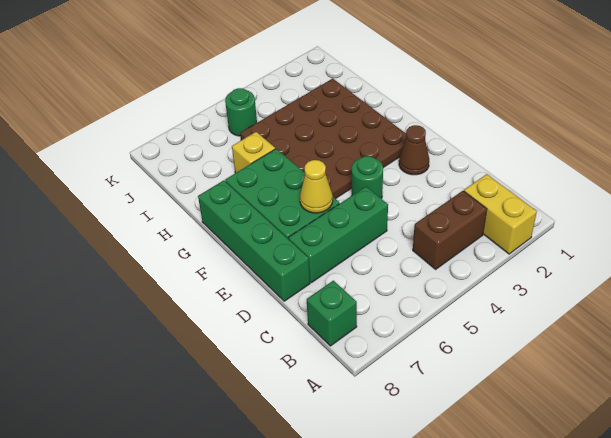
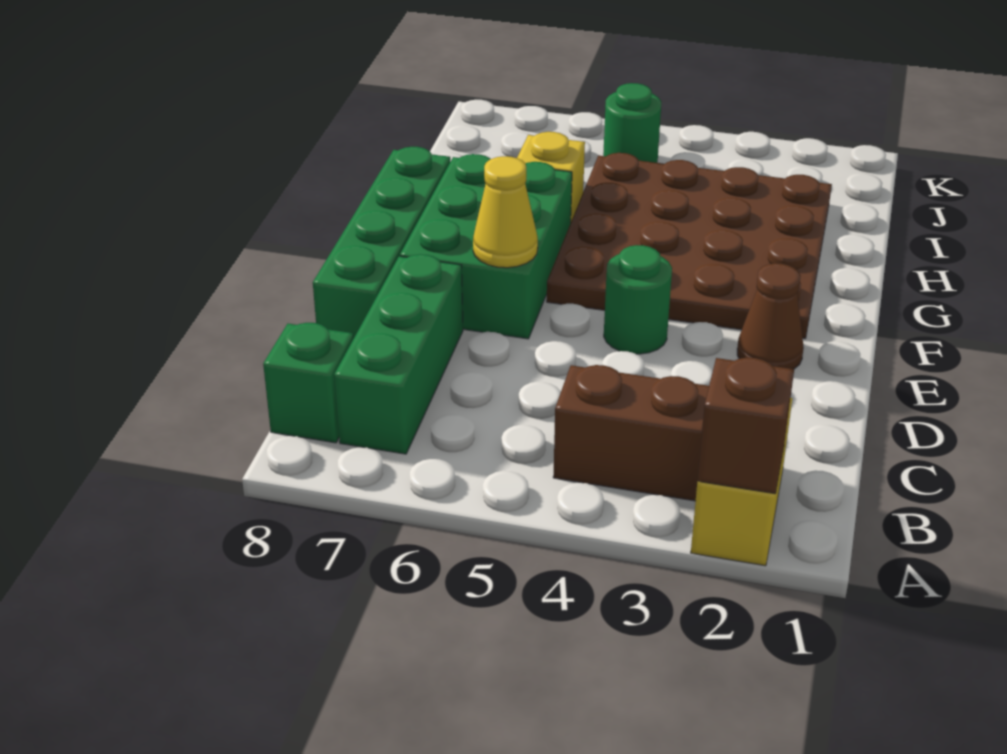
none -> brown brick A2 level 2
green brick D5:D7 level 1 -> green brick B7:D7 level 1

